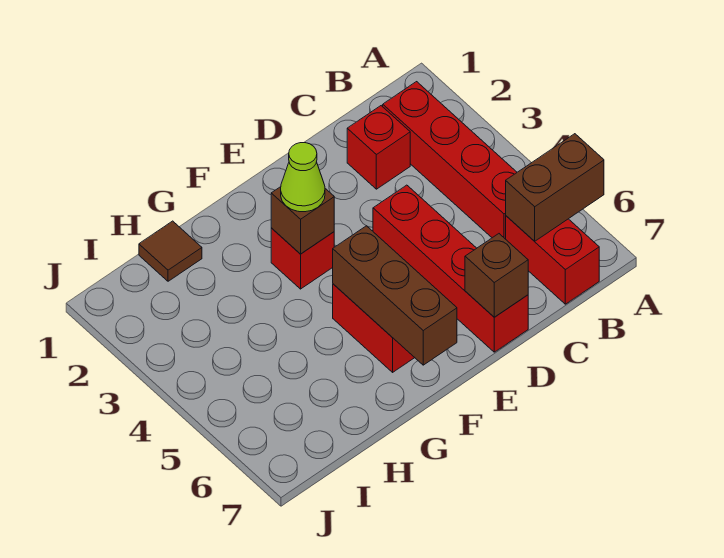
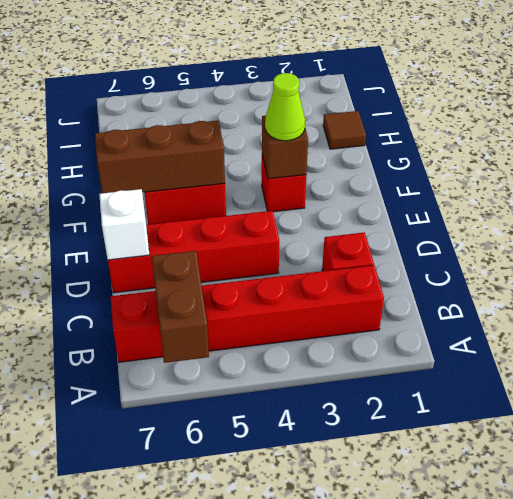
brown brick D7 level 2 -> white brick D7 level 2

